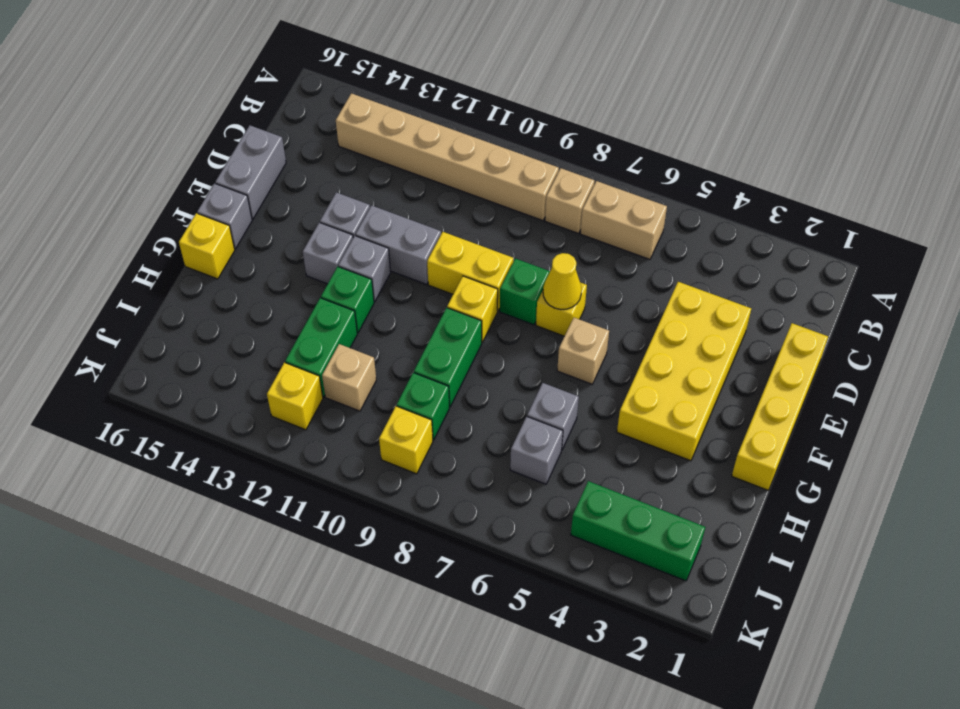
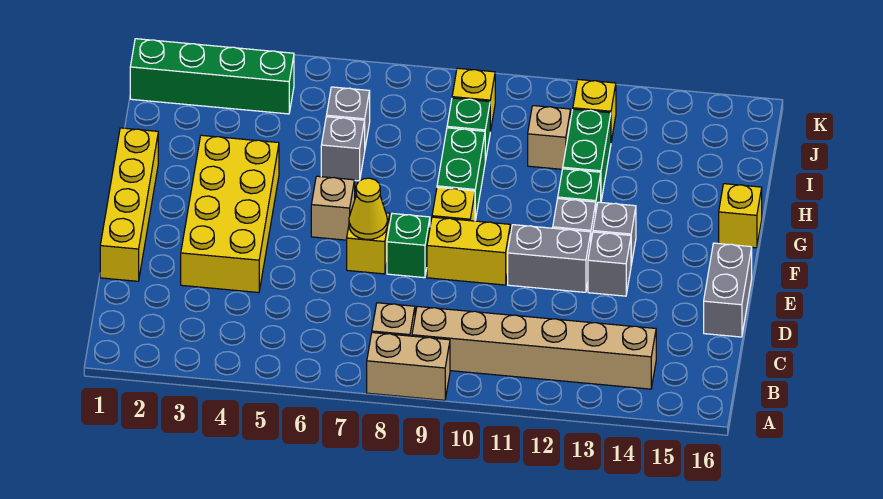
tan brick B6:B7 level 1 -> tan brick A8:A9 level 1
grey brick F16 level 1 -> none
green brick J2:J4 level 1 -> green brick J1:J4 level 1

